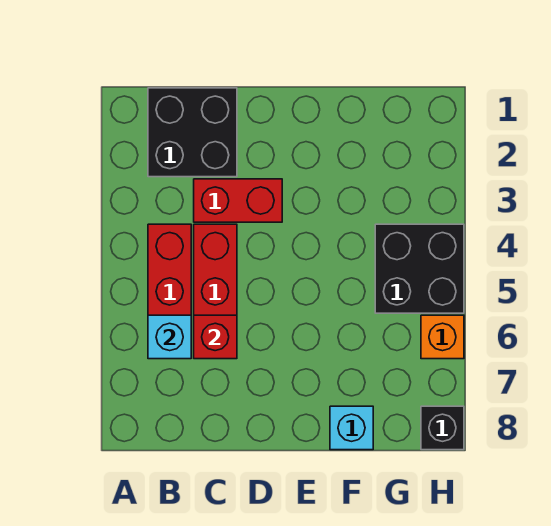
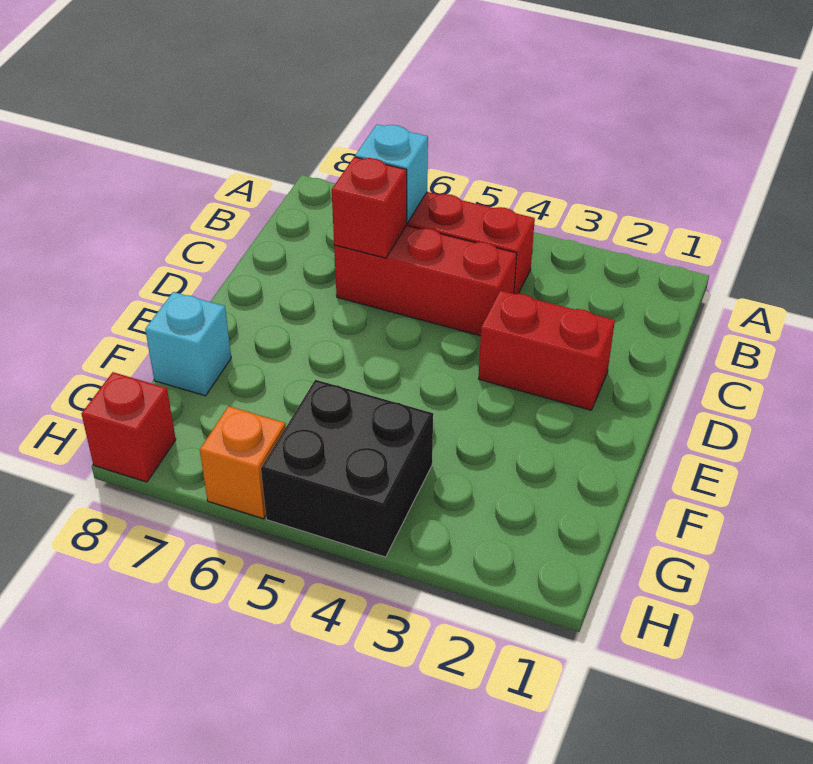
black brick B1:C2 level 1 -> none
red brick C3:D3 level 1 -> red brick D2:D3 level 1
black brick H8 level 1 -> red brick H8 level 1

